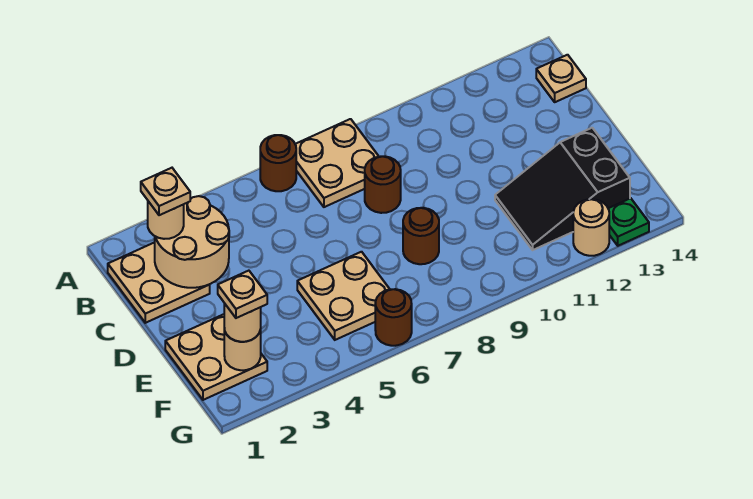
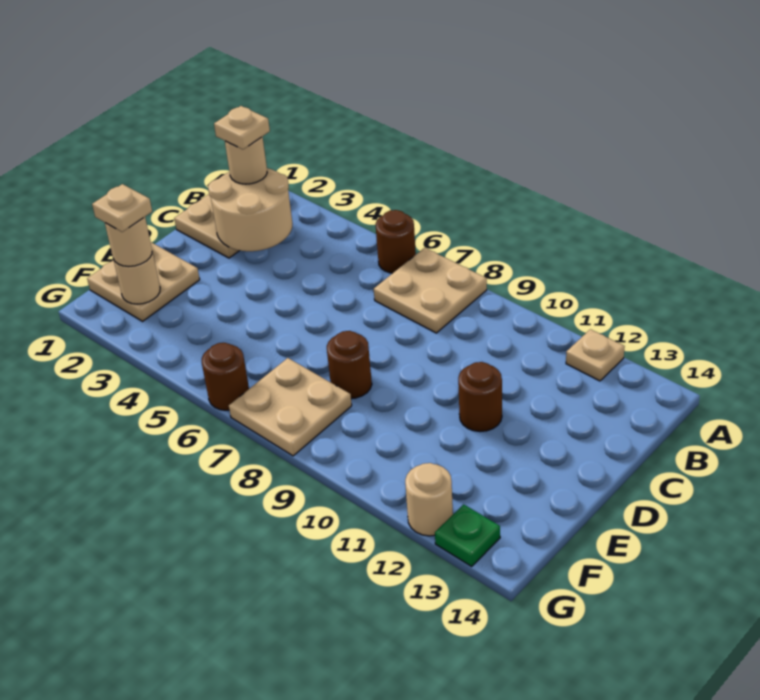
tan plate B14 level 1 -> tan plate A12 level 1
brown round brick C8 level 1 -> brown round brick D11 level 1
tan plate E5:F6 level 1 -> tan plate F7:G8 level 1
black slope E11:F13 level 1 top 13 -> none

